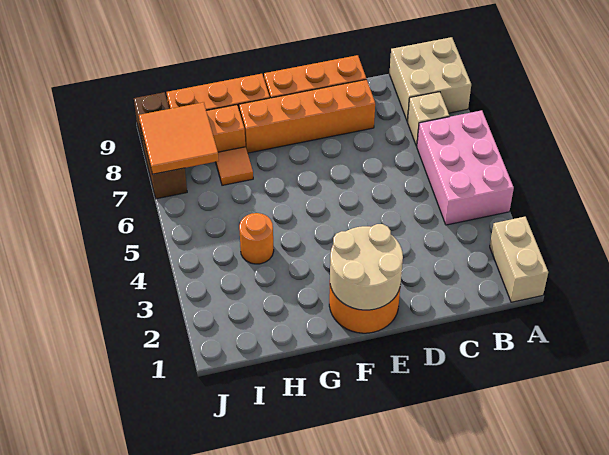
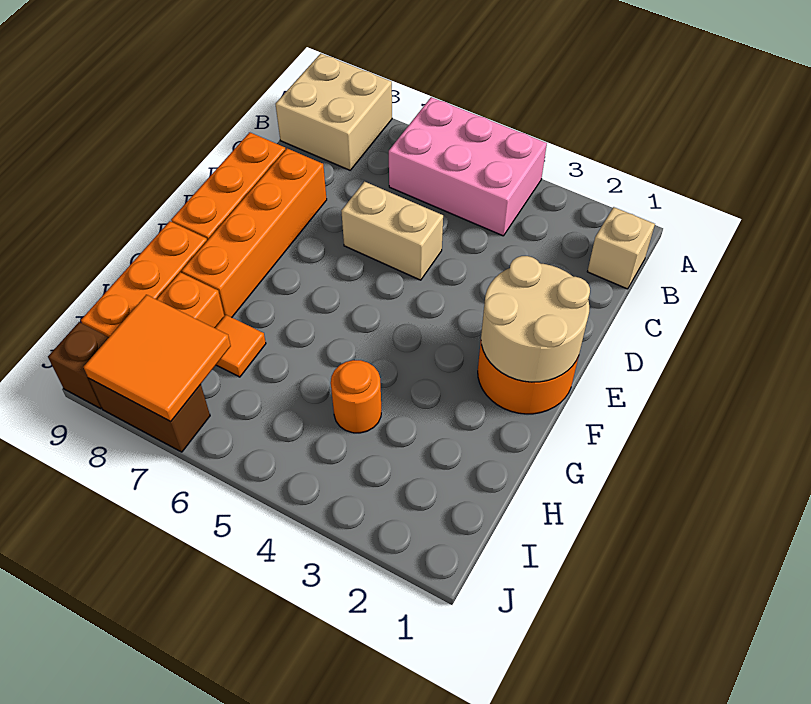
tan brick A1:A2 level 1 -> tan brick D5:D6 level 1
tan brick B7 level 1 -> tan brick B1 level 1

